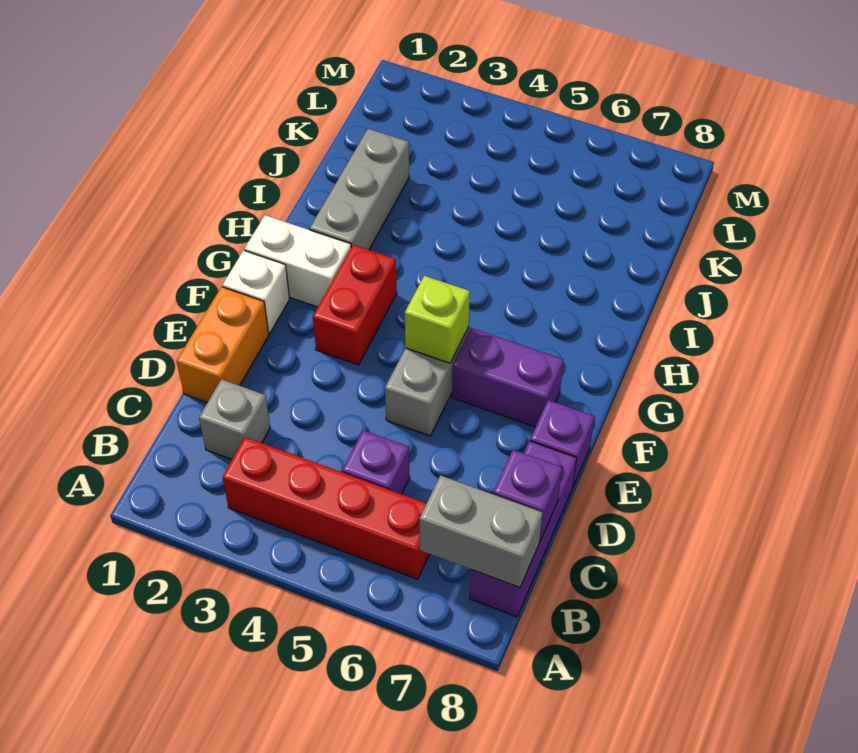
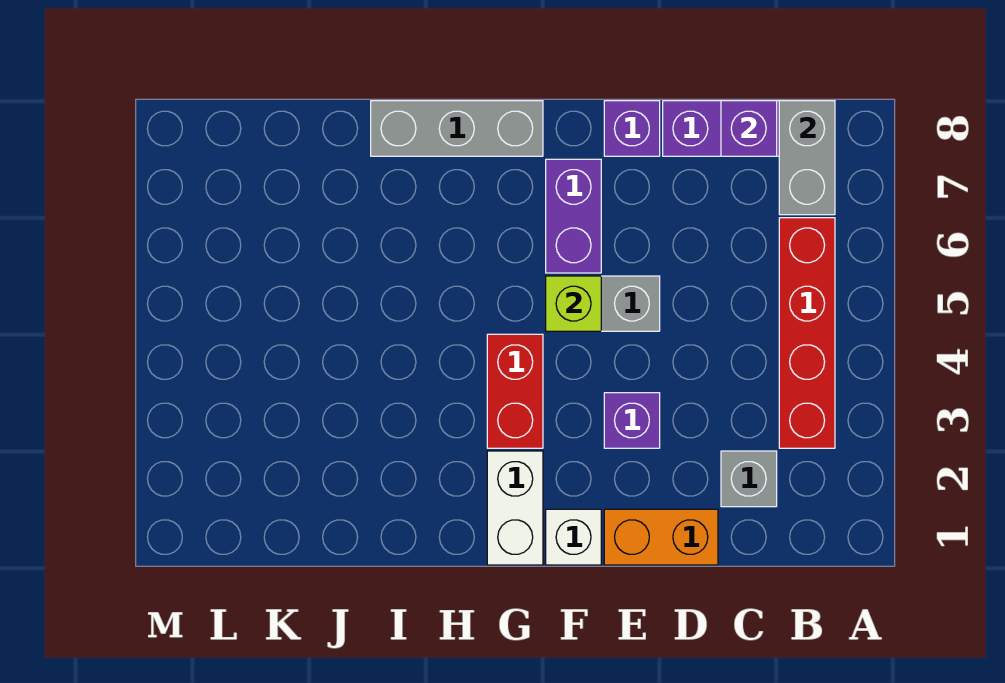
purple brick C5 level 1 -> purple brick E3 level 1
red brick F3:G3 level 1 -> red brick G3:G4 level 1
grey brick H2:J2 level 1 -> grey brick G8:I8 level 1

